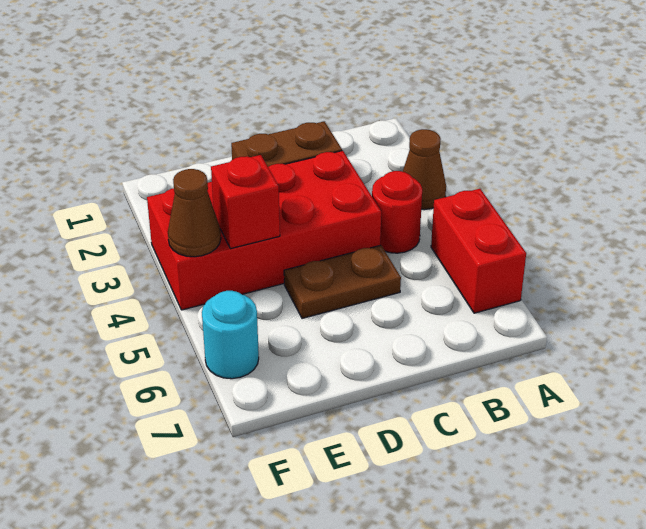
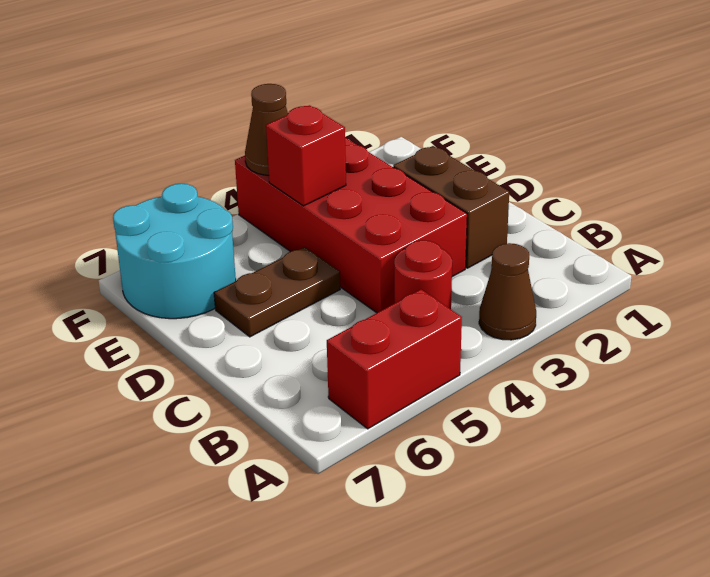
brown plate C5:D5 level 1 -> brown plate D5:D6 level 1
cyan round brick F6 level 1 -> cyan round brick E6:F7 level 1

